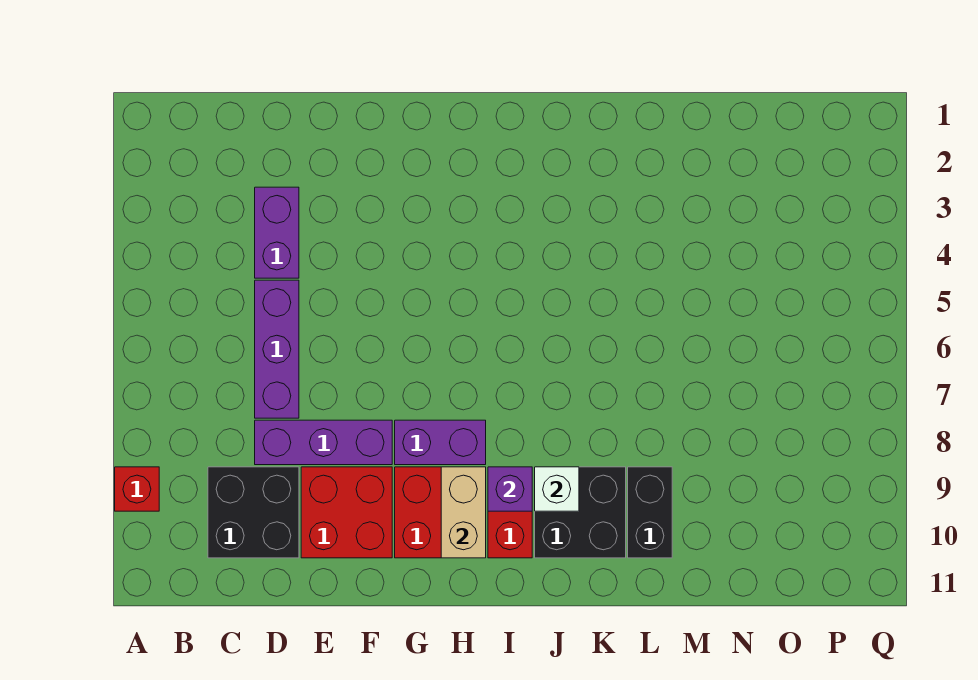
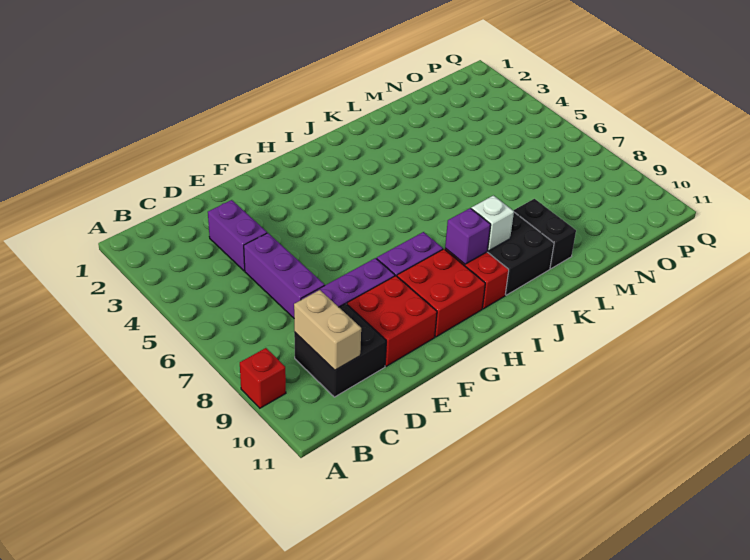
tan brick H9:H10 level 2 -> tan brick C9:C10 level 2

